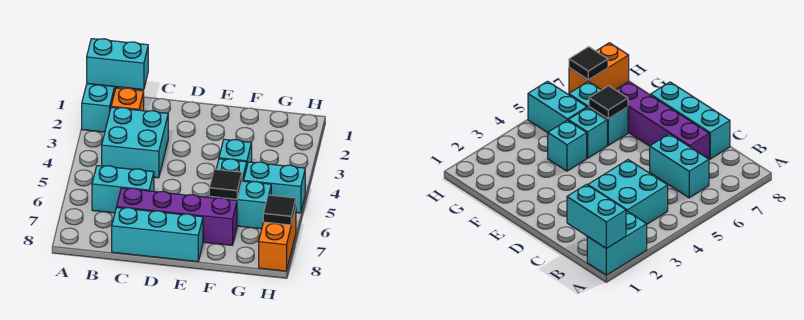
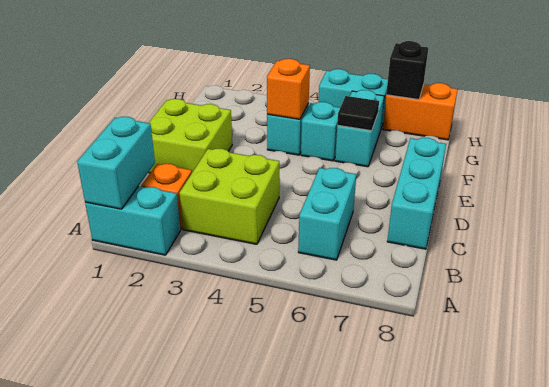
cyan brick B3:C4 level 1 -> lime brick B3:C4 level 1
purple brick C7:F7 level 1 -> none
none -> lime brick D1:E2 level 1
none -> orange brick F4 level 2
cyan brick G5:H5 level 1 -> cyan brick H5:H6 level 1
black tile H7 level 2 -> black brick H7 level 2

